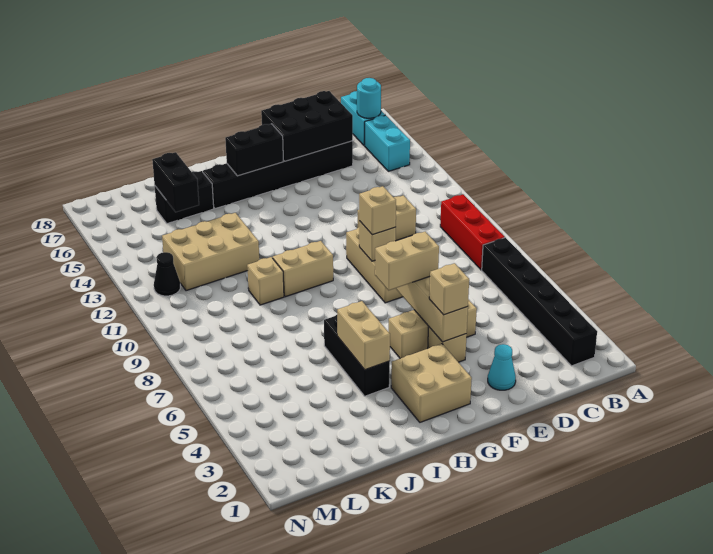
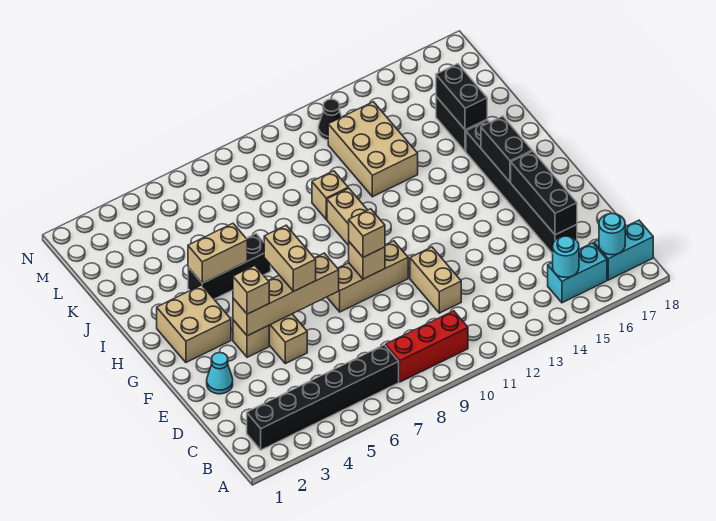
none -> cyan round brick B15 level 2
black brick D16:F17 level 2 -> black brick D16:F16 level 2
black brick K15:K16 level 2 -> black brick J16:K16 level 2

